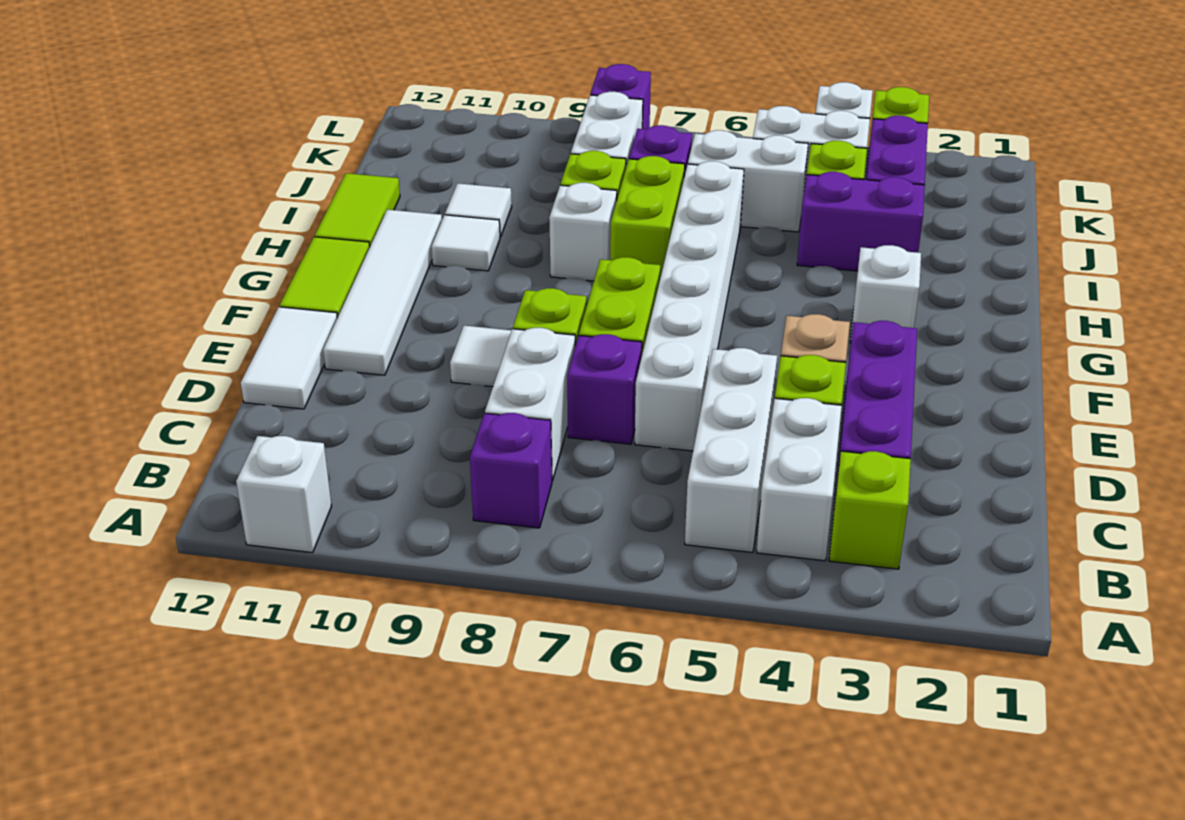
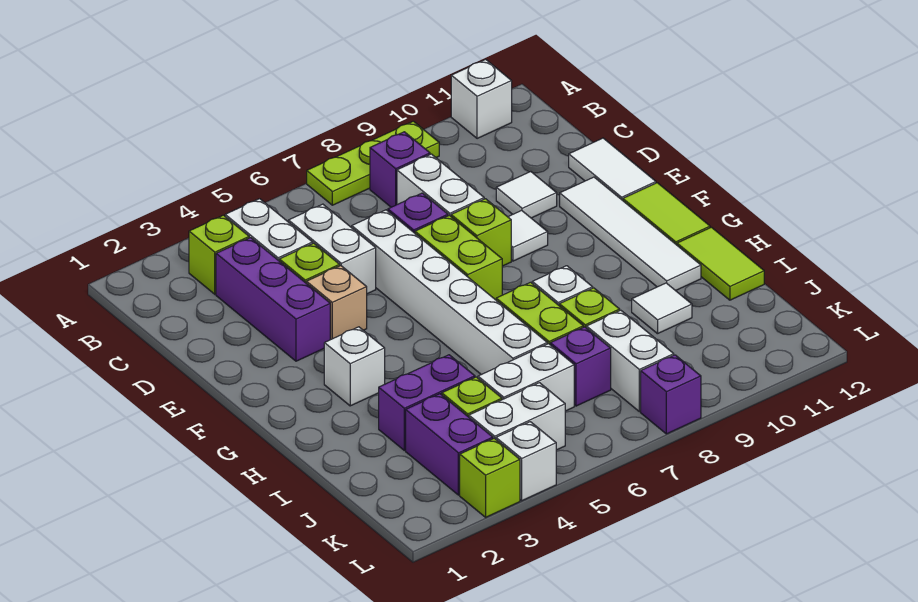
none -> lime plate A7:A9 level 1
white brick B5:D5 level 1 -> white brick C5:D5 level 1
white tile H10 level 1 -> white tile D10 level 1

